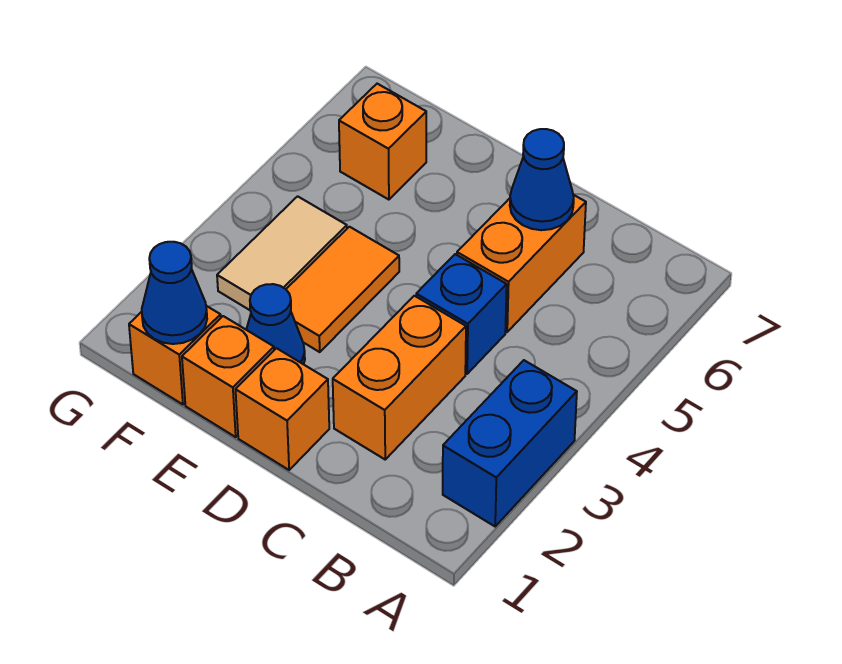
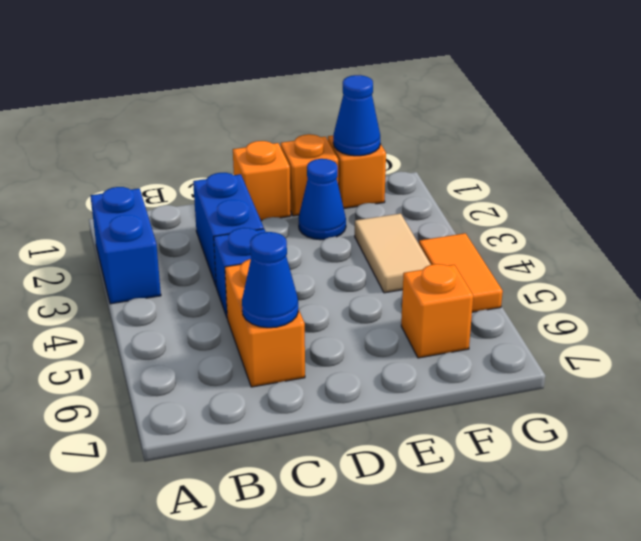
orange brick C2:C3 level 1 -> blue brick C2:C3 level 1
orange tile E3:E4 level 1 -> orange tile G4:G5 level 1

